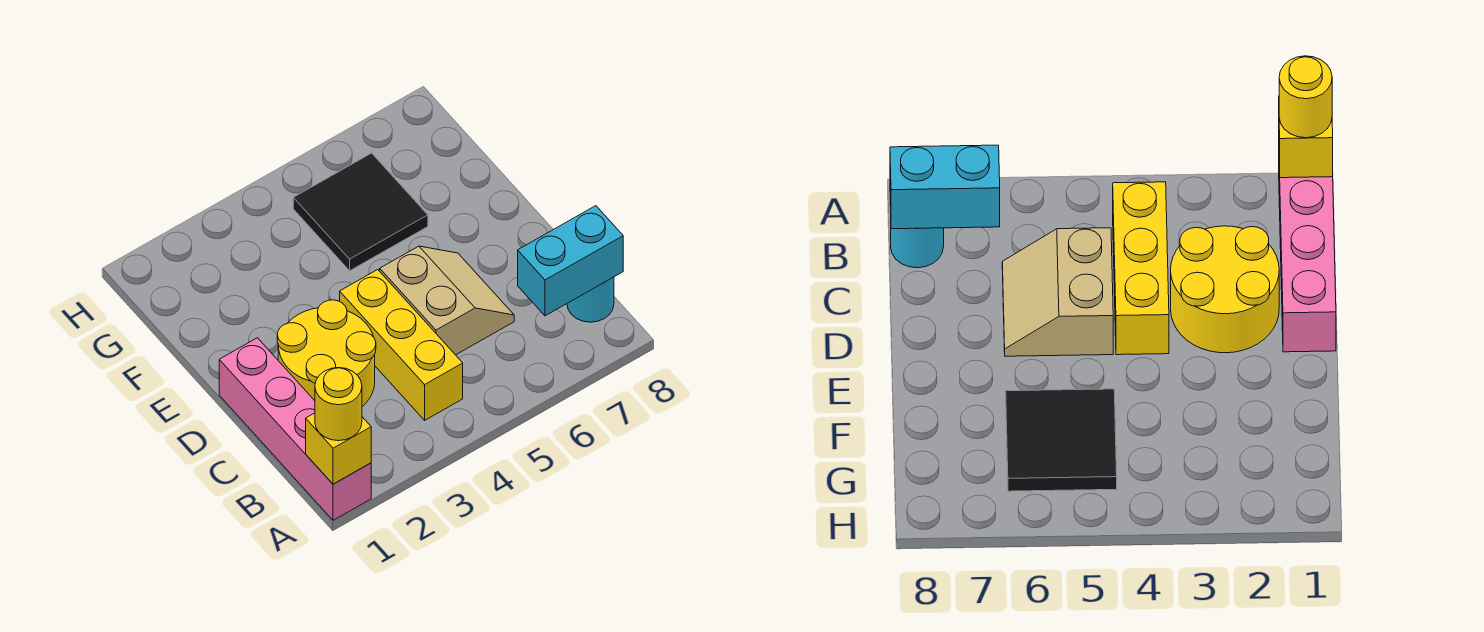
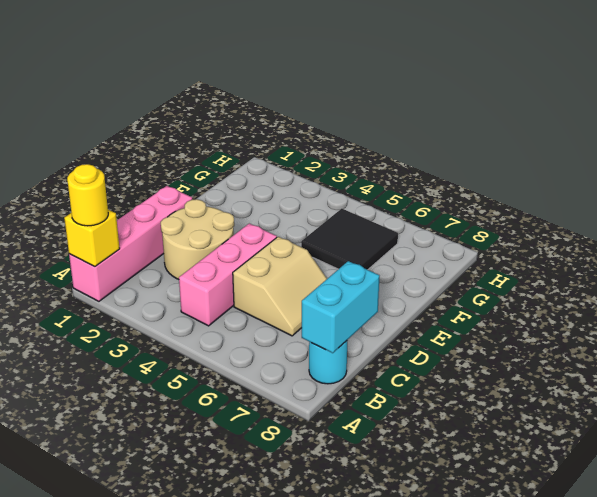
yellow brick B4:D4 level 1 -> pink brick B4:D4 level 1
cyan brick B7:B8 level 2 -> cyan brick B8:C8 level 2
yellow round brick C2:D3 level 1 -> tan round brick C2:D3 level 1

